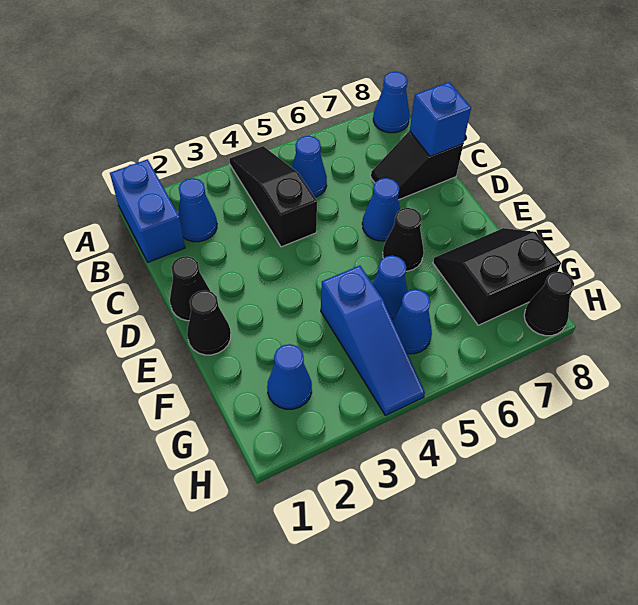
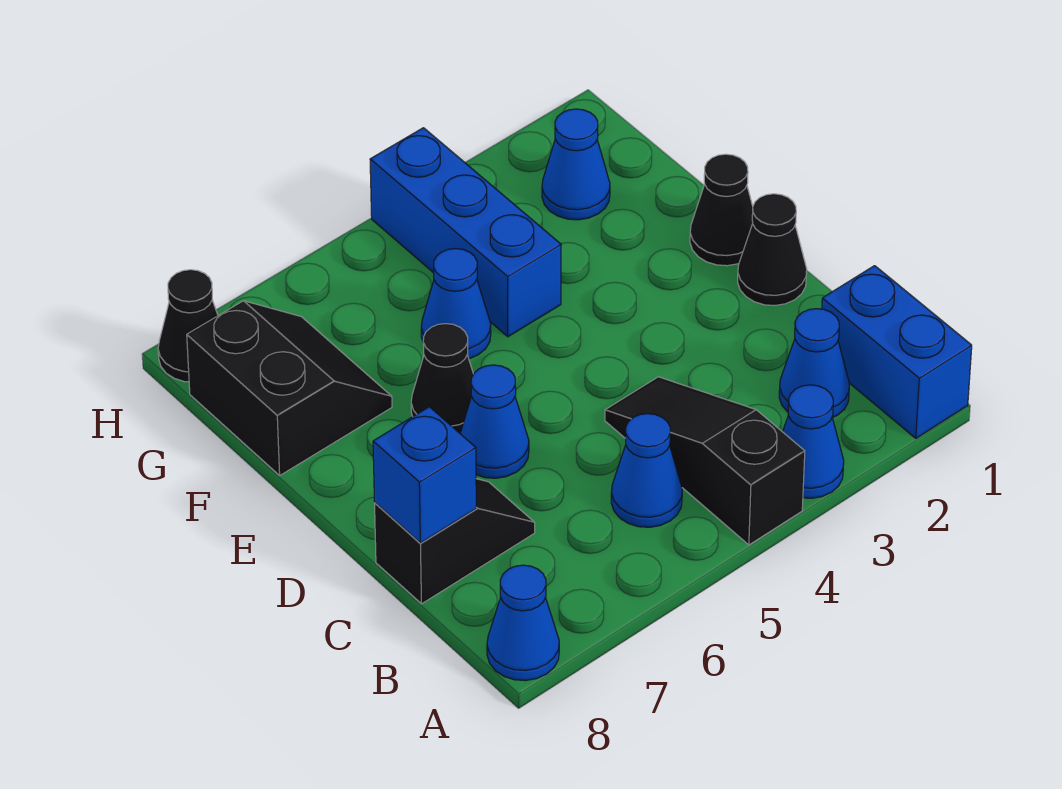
black slope A4:C4 level 1 top C -> black slope A4:C4 level 1 top A
blue slope F4:H4 level 1 top F -> blue brick F4:H4 level 1
black slope F7:G8 level 1 top G -> black slope F7:G8 level 1 top 8
blue cone G5 level 1 -> blue cone A3 level 1

